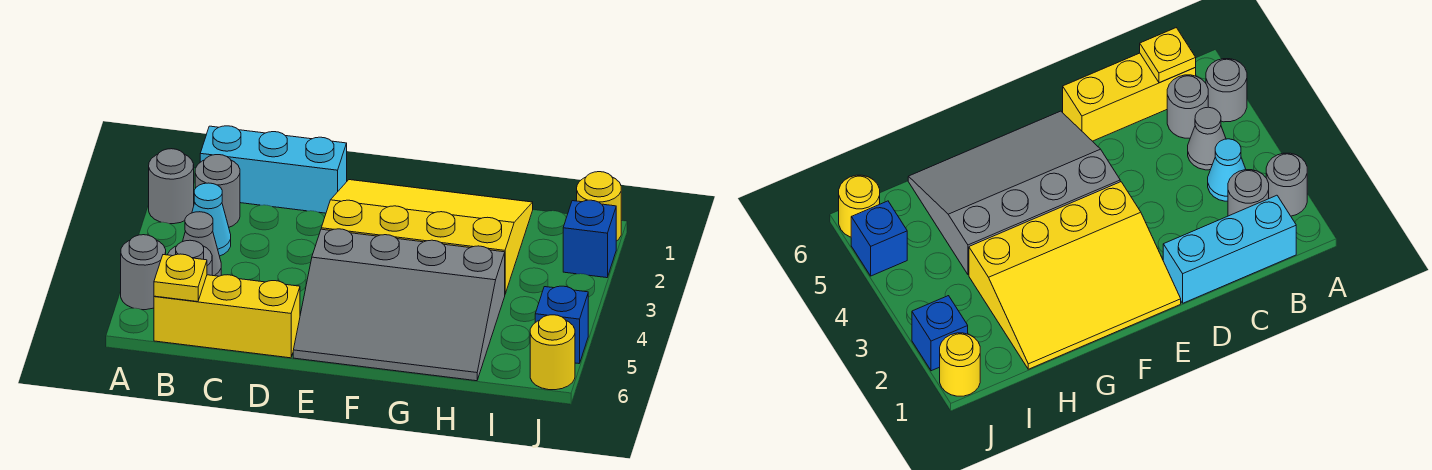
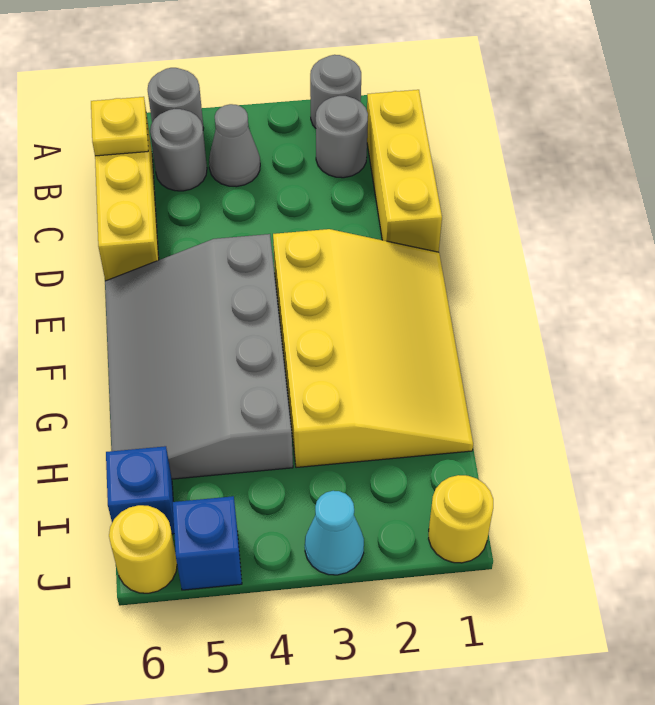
cyan brick B1:D1 level 1 -> yellow brick B1:D1 level 1
cyan cone B3 level 1 -> cyan cone J3 level 1
blue brick J2 level 1 -> blue brick I6 level 1

